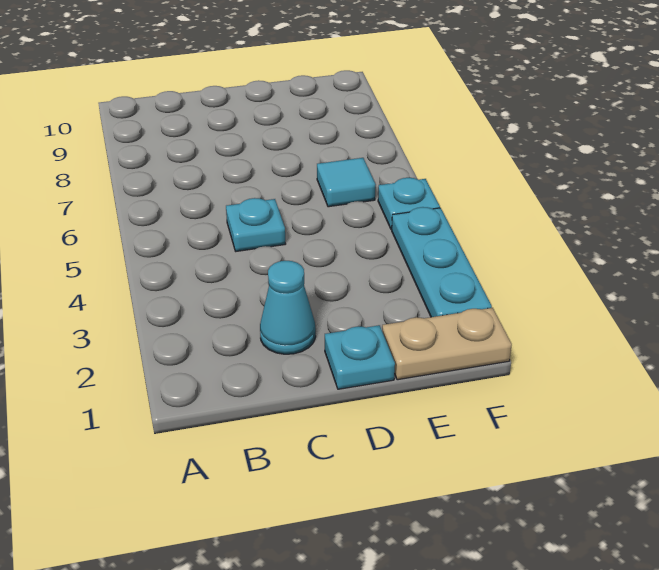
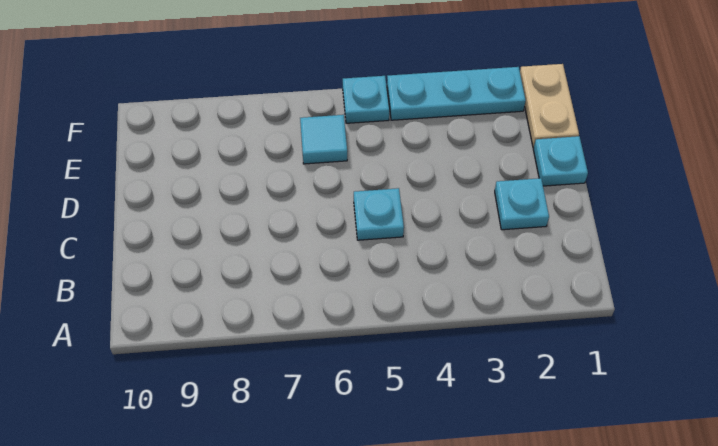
cyan cone C2 level 1 -> cyan plate C2 level 1

